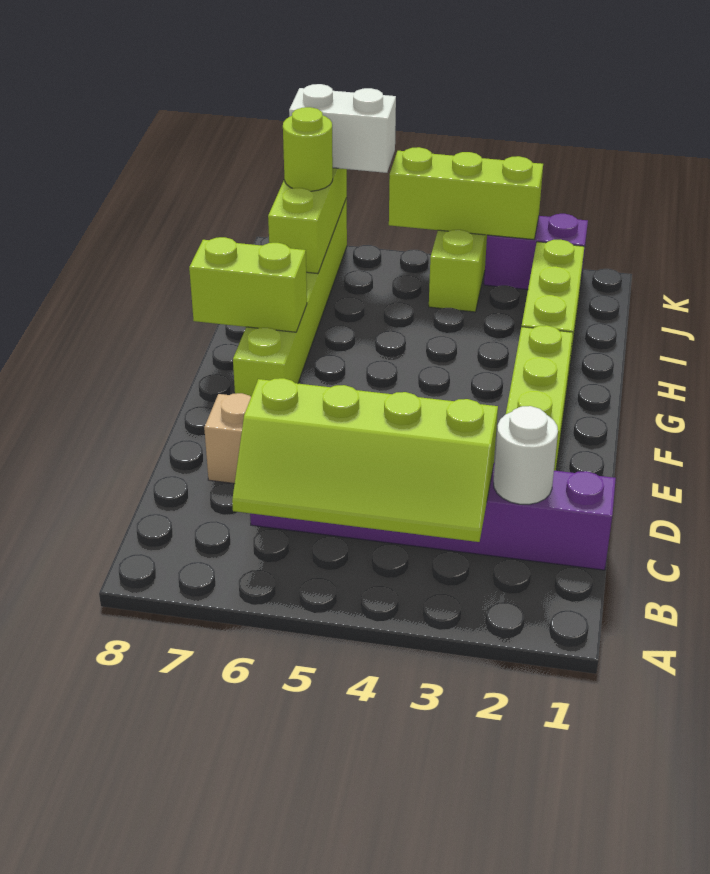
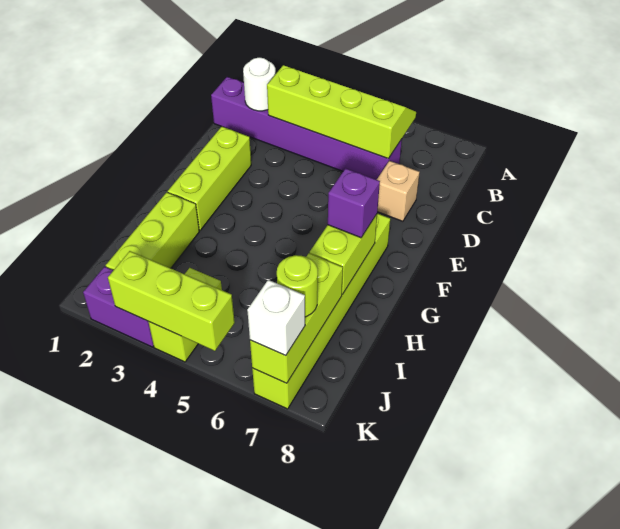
lime brick G7:G8 level 2 -> lime brick G7:H7 level 2
none -> purple brick G7 level 3
white brick K6:K7 level 3 -> white brick K7 level 3

